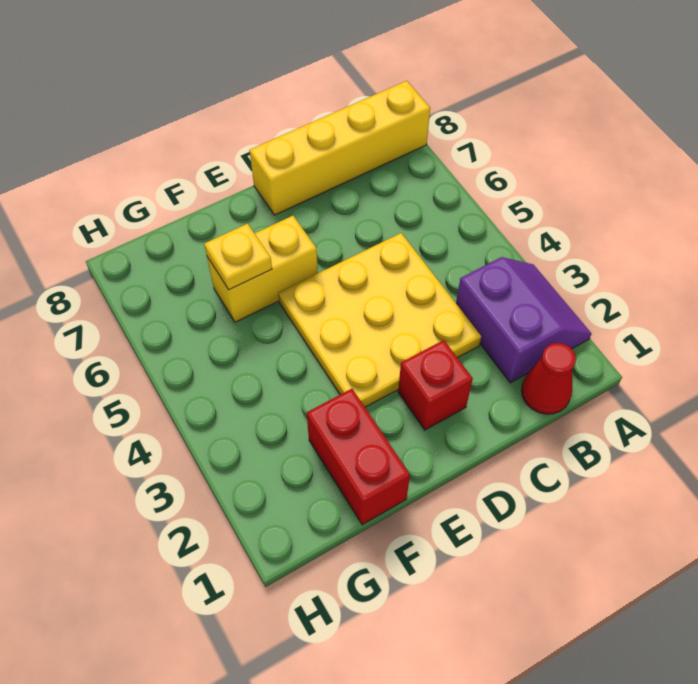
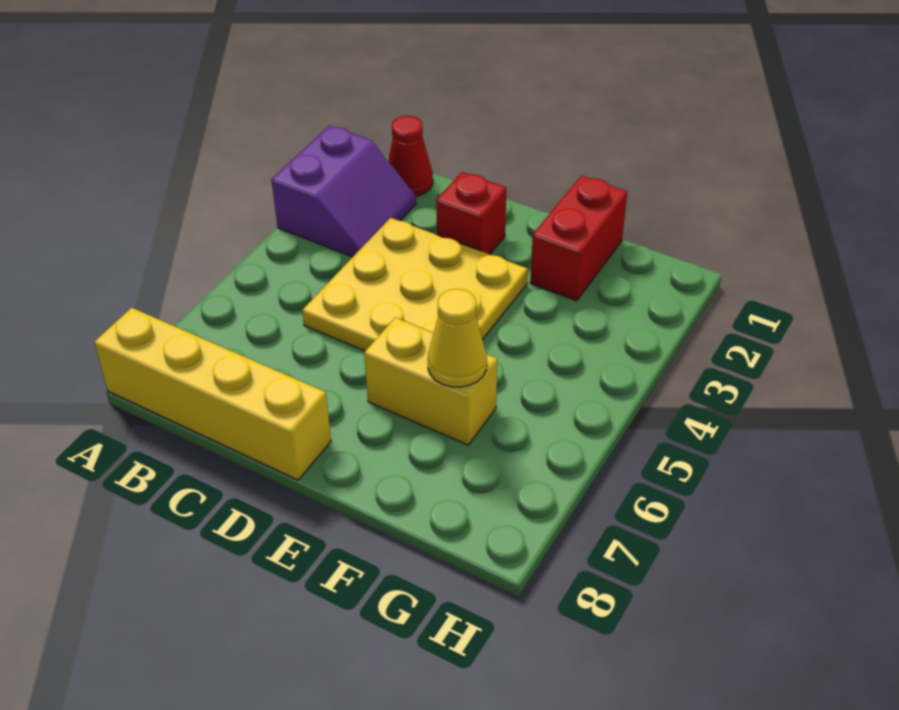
purple slope A2:B3 level 1 top B -> purple slope A2:B3 level 1 top A
yellow plate F6 level 2 -> yellow cone F6 level 2

